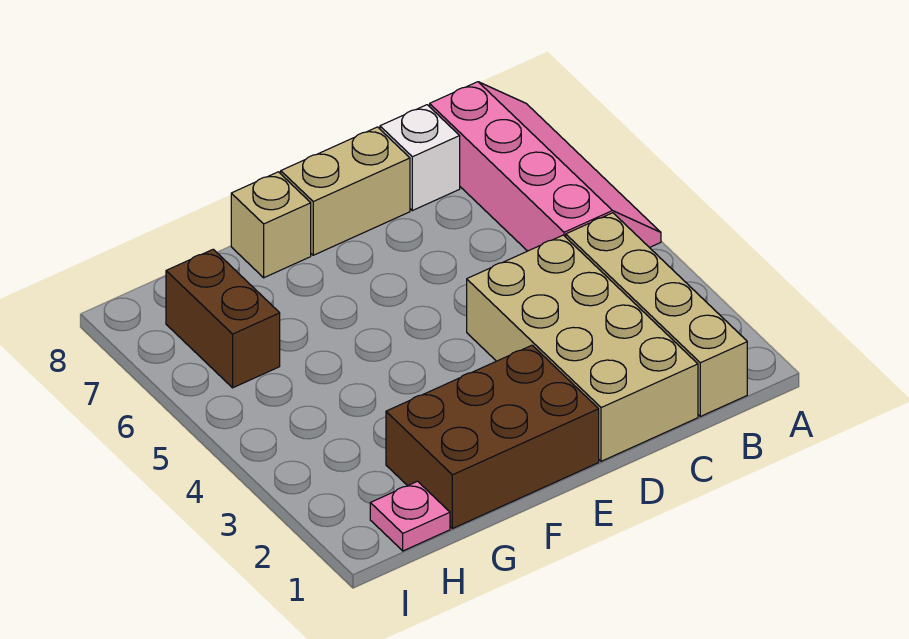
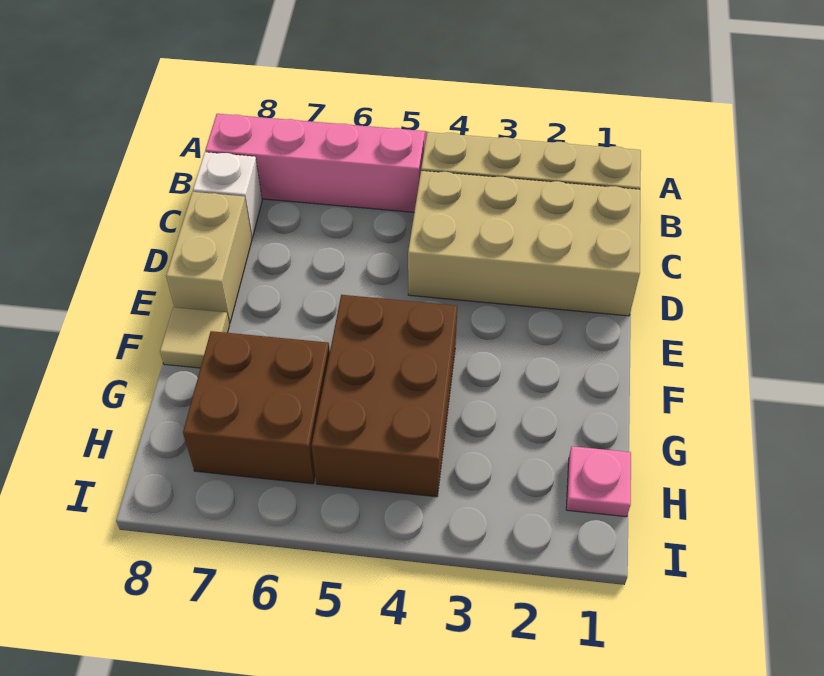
brown brick E1:G2 level 1 -> brown brick F4:H5 level 1
tan brick F8 level 1 -> tan tile F8 level 1
brown brick H6:H7 level 1 -> brown brick G6:H7 level 1

